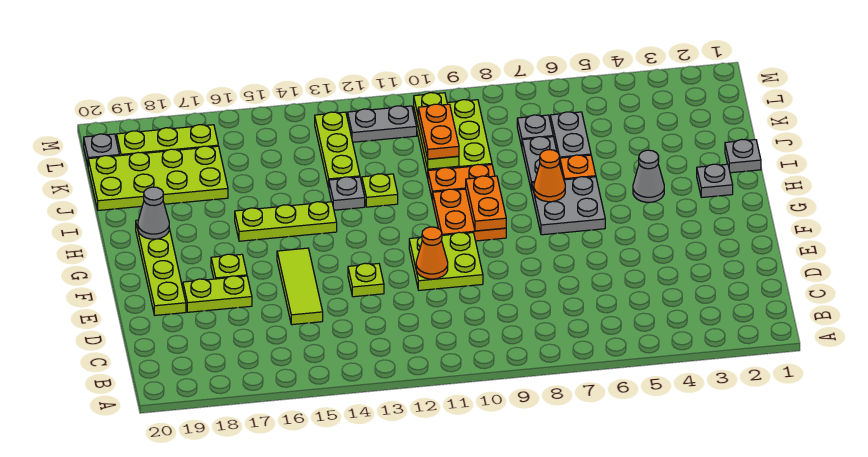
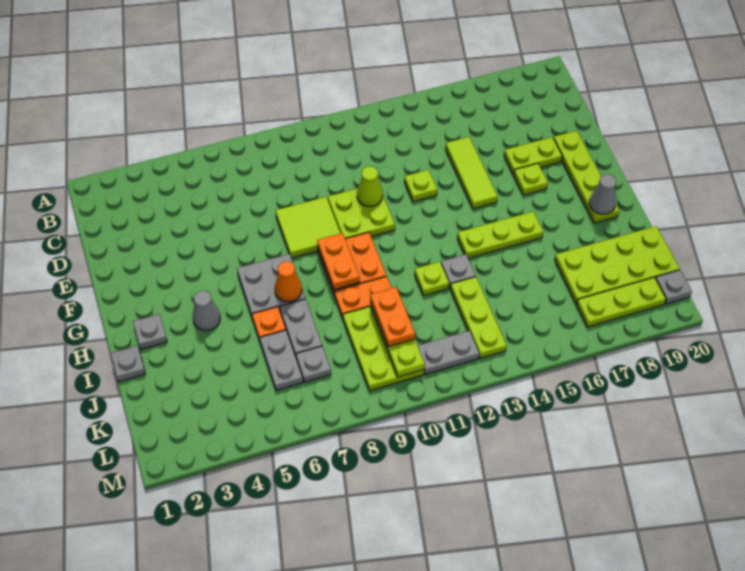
none -> lime tile E8:F9 level 1
orange cone E11 level 2 -> lime cone E11 level 2

